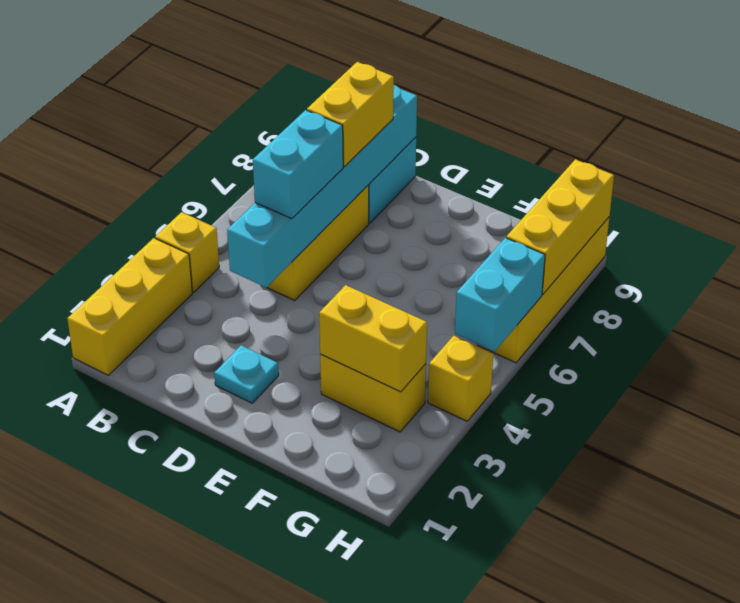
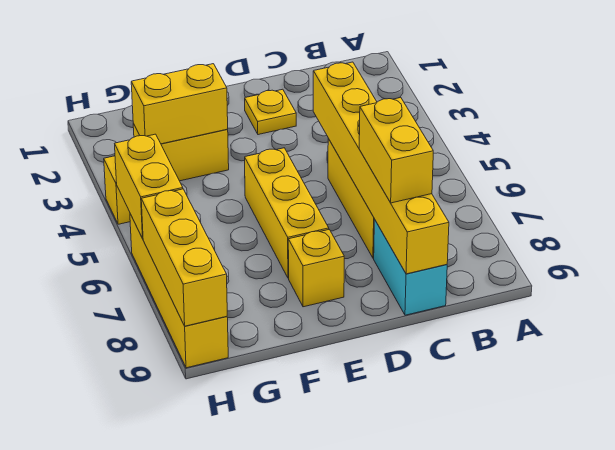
yellow brick A1:A3 level 1 -> yellow brick E5:E7 level 1
yellow brick A4 level 1 -> yellow brick E8 level 1
cyan brick C4:C9 level 2 -> yellow brick C4:C9 level 2
cyan brick C5:C6 level 3 -> none
cyan plate D2 level 1 -> yellow plate D2 level 1
cyan brick H5:H6 level 2 -> yellow brick H5:H6 level 2

